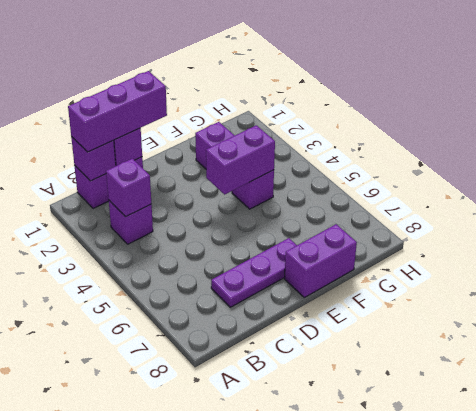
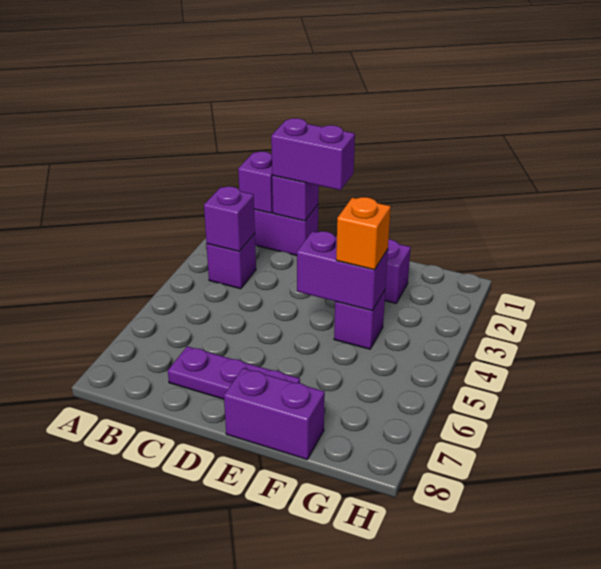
purple brick B1:D1 level 3 -> purple brick C1:D1 level 3
none -> orange brick F4 level 3

